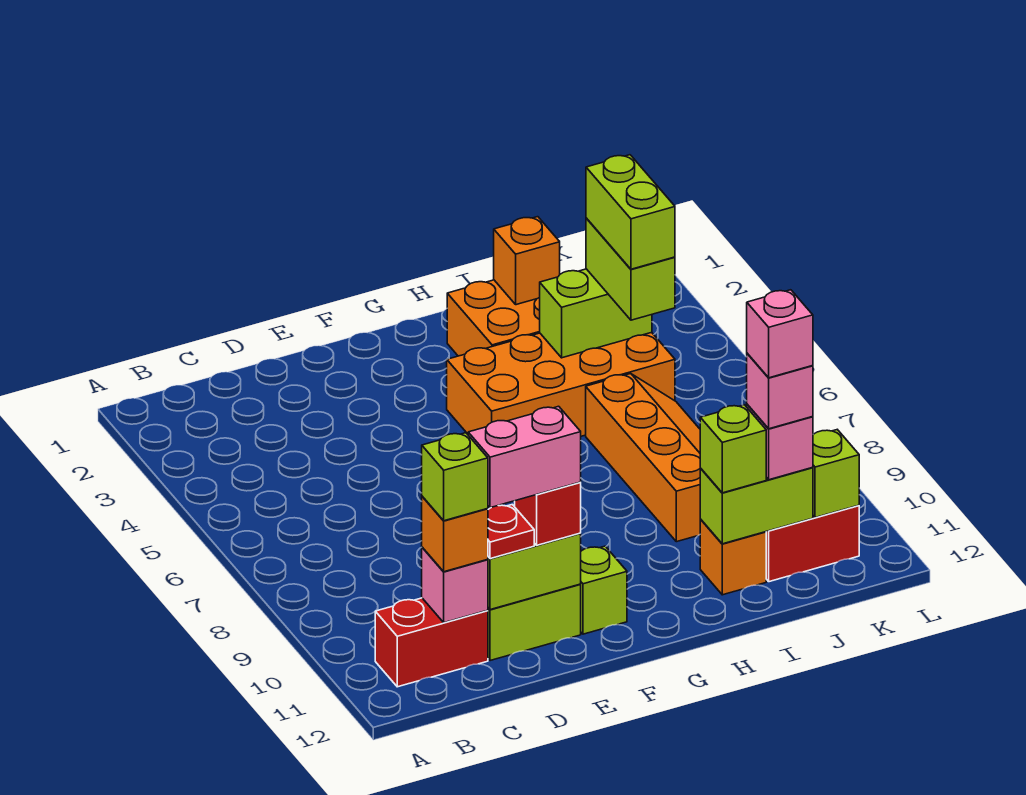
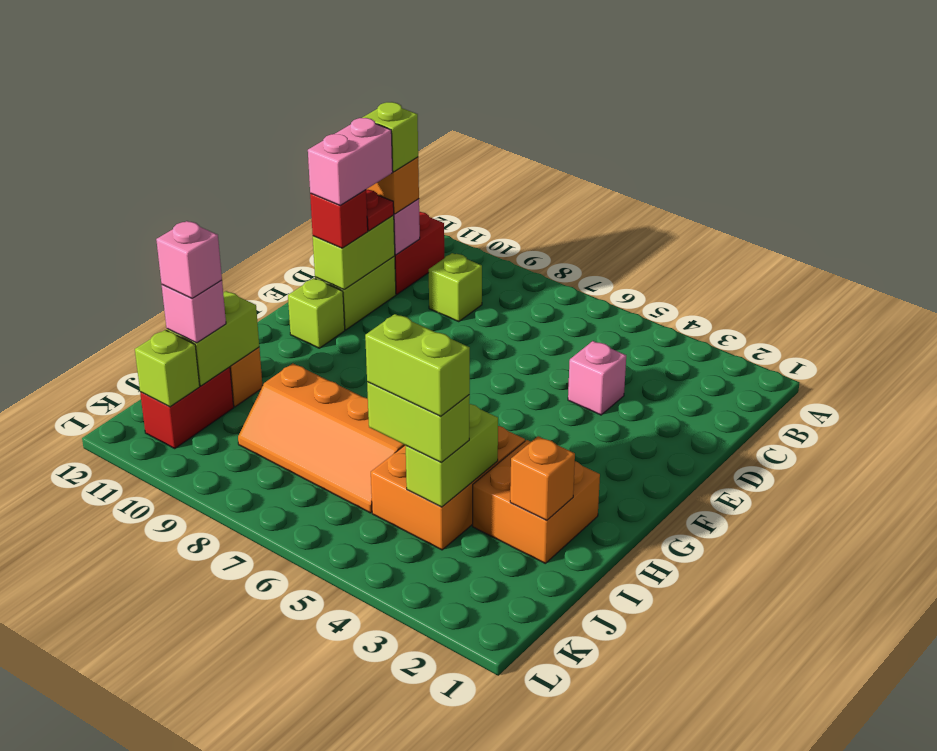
orange brick G4:J5 level 1 -> orange brick H4:J5 level 1
lime brick I11 level 3 -> lime brick C9 level 1
pink brick J11 level 5 -> pink brick D4 level 1

